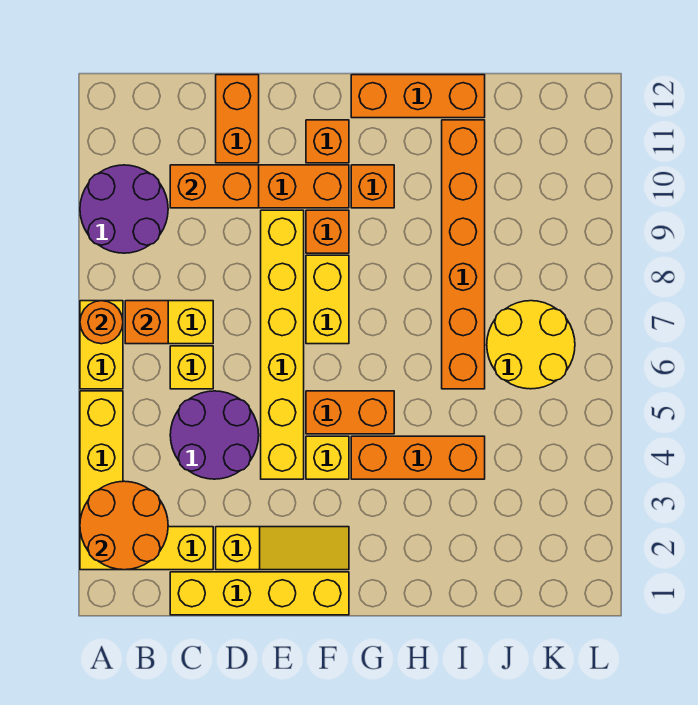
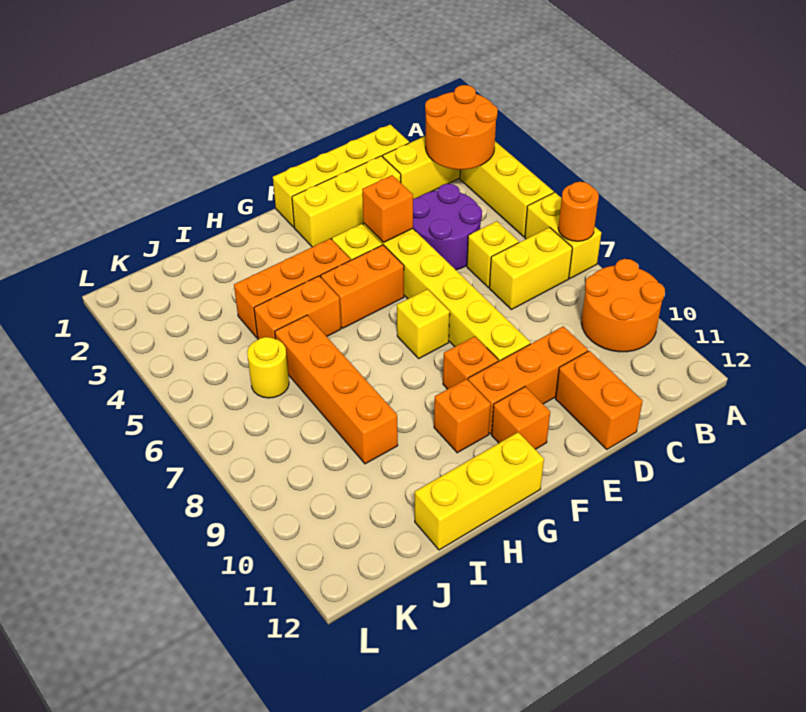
purple round brick A9:B10 level 1 -> orange round brick A9:B10 level 1
orange brick B7 level 2 -> orange brick E4 level 2
orange brick C10:D10 level 2 -> orange brick H5:I5 level 1
yellow slope D2:F2 level 1 top D -> yellow brick D2:F2 level 1
yellow brick F7:F8 level 1 -> yellow brick F7 level 1
orange brick G12:I12 level 1 -> yellow brick G12:I12 level 1
orange brick I6:I11 level 1 -> orange brick I6:I9 level 1
yellow round brick J6:K7 level 1 -> yellow round brick J6 level 1

